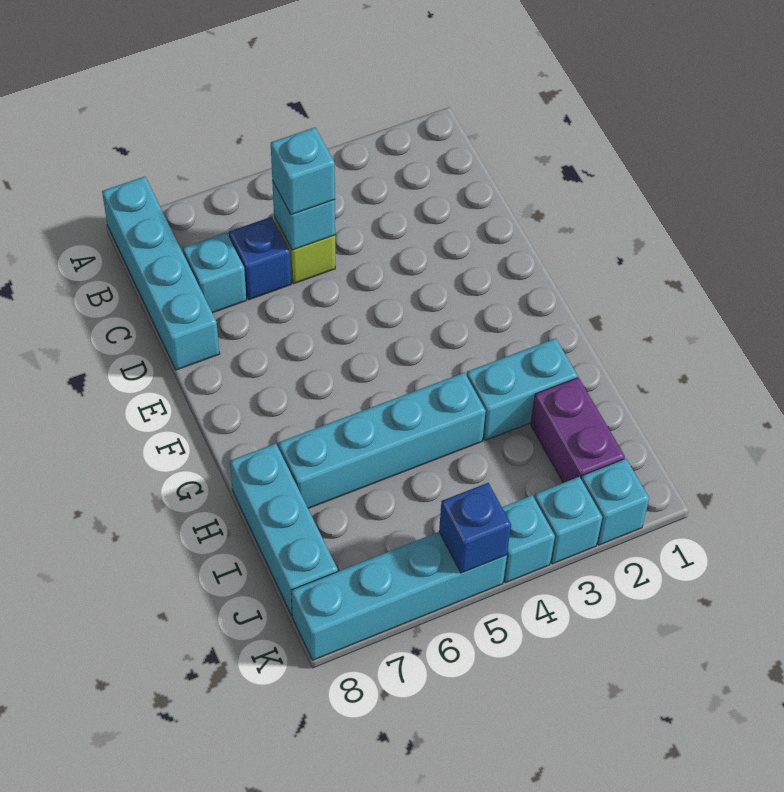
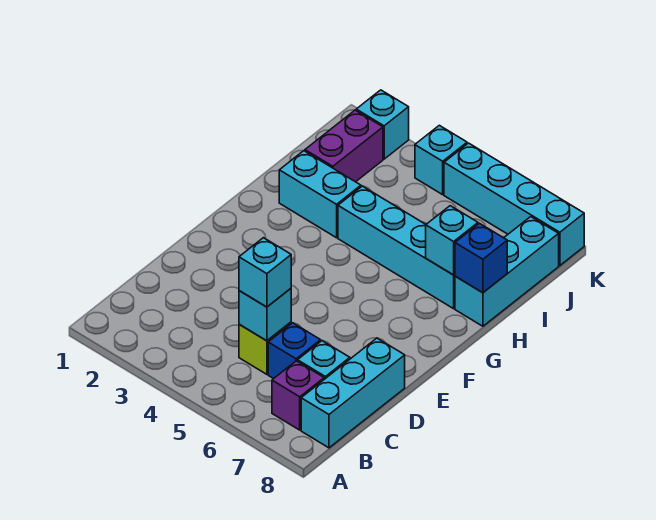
cyan brick A8:D8 level 1 -> cyan brick B8:D8 level 1
none -> purple brick B7 level 1
cyan brick K3 level 1 -> cyan brick H7 level 2
blue brick K5 level 2 -> blue brick H8 level 2

